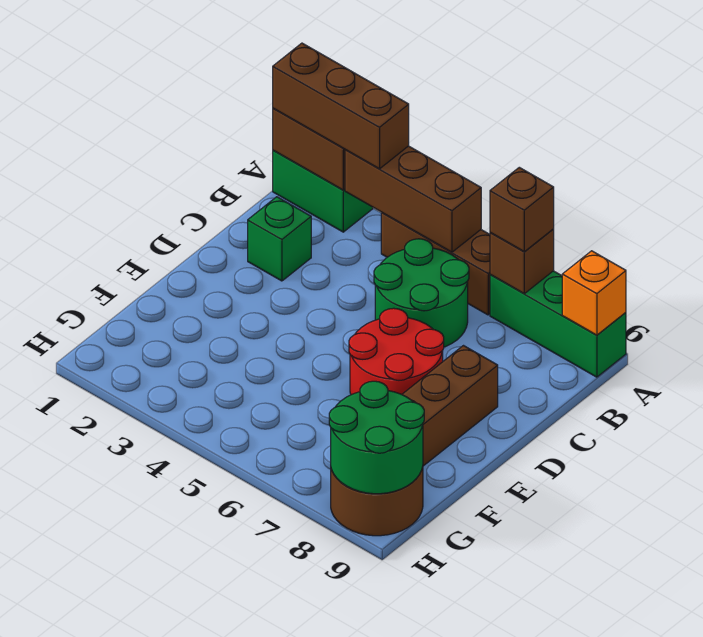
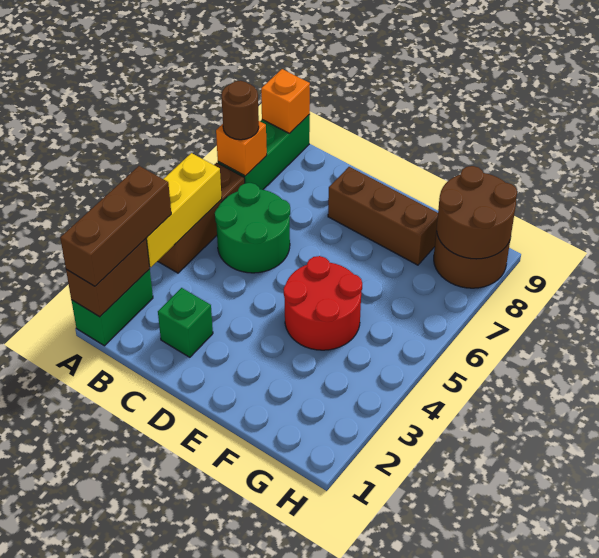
brown brick A3:A5 level 2 -> yellow brick A3:A5 level 2
brown brick A7 level 2 -> orange brick A7 level 2
brown brick A7 level 3 -> brown round brick A7 level 3
red round brick D6:E7 level 1 -> red round brick E4:F5 level 1
green round brick G8:H9 level 2 -> brown round brick G8:H9 level 2

